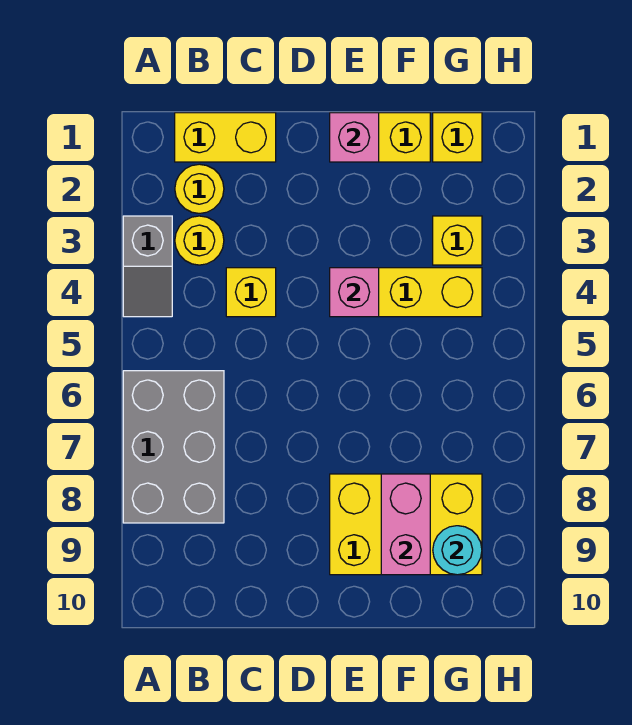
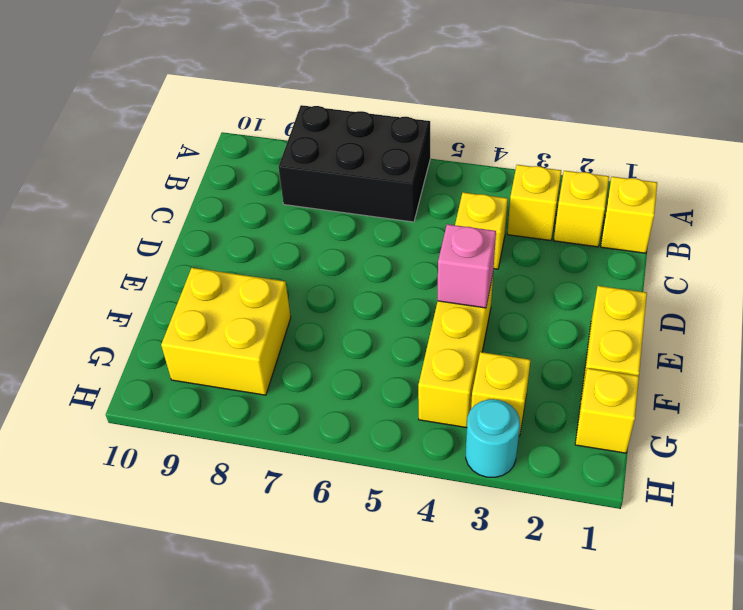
grey slope A3:A4 level 1 top 3 -> none
grey brick A6:B8 level 1 -> black brick A6:B8 level 1
yellow brick B1:C1 level 1 -> yellow brick B1 level 1
yellow round brick B2 level 1 -> yellow brick B2 level 1
yellow round brick B3 level 1 -> yellow brick B3 level 1
pink brick E1 level 2 -> none
yellow brick E8:G9 level 1 -> yellow brick F8:G9 level 1
pink brick F8:F9 level 2 -> none
cyan round brick G9 level 2 -> cyan round brick H3 level 1

